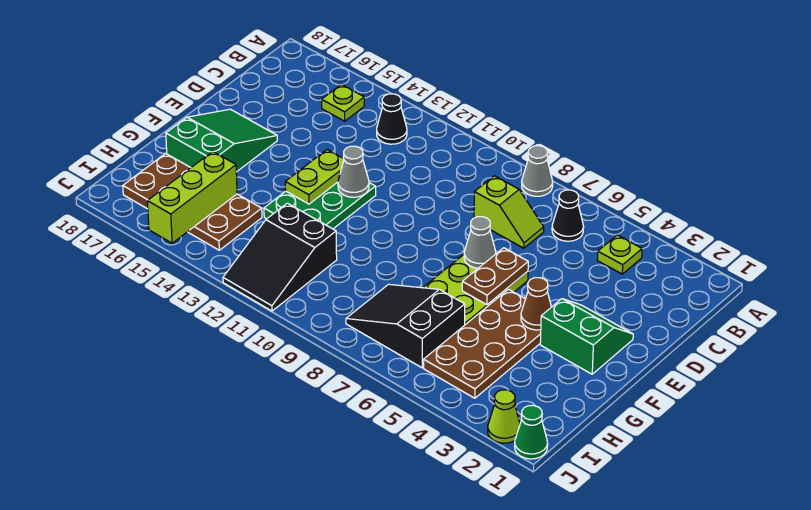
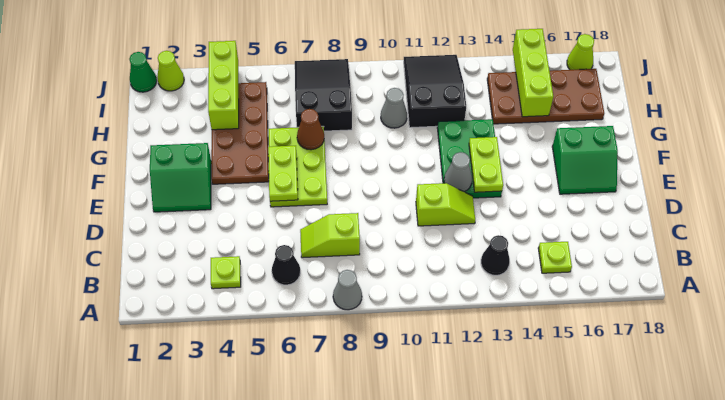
none -> lime slope D11:D12 level 1 top 11
brown plate E6:F6 level 2 -> lime plate E6:F6 level 2
grey cone E7 level 2 -> grey cone H10 level 1
green slope E16:G17 level 1 top G -> green slope E16:F17 level 1 top F
brown cone F4 level 2 -> brown cone G7 level 2
none -> lime brick H4:J4 level 2
black slope H6:I8 level 1 top 6 -> black slope H7:J8 level 1 top H
none -> lime cone J17 level 1

